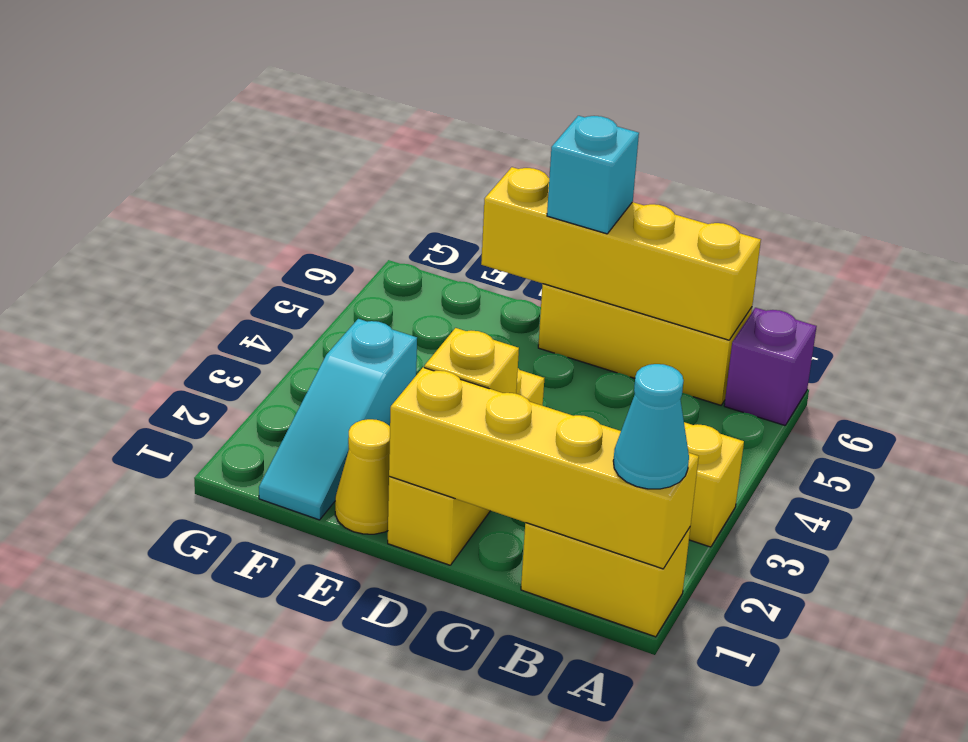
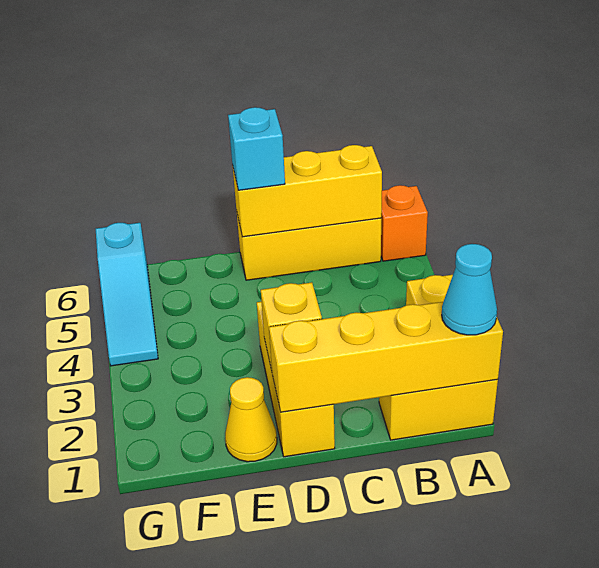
purple brick A6 level 1 -> orange brick A6 level 1
yellow brick B6:E6 level 2 -> yellow brick B6:D6 level 2
cyan slope F1:F3 level 1 top 3 -> cyan slope G4:G6 level 1 top 6

